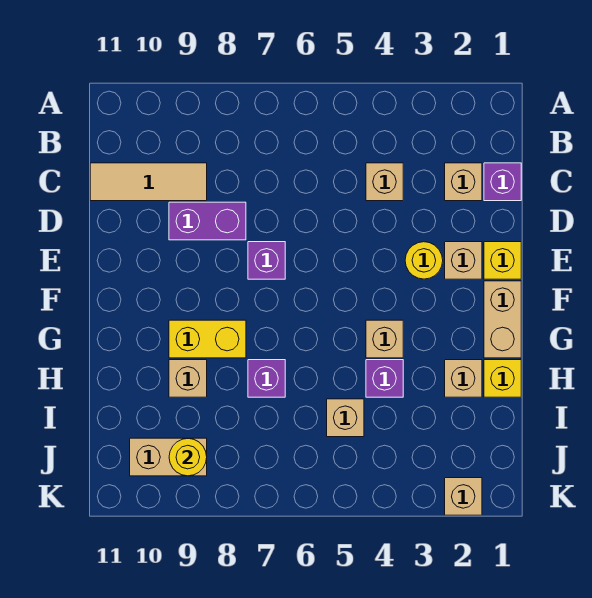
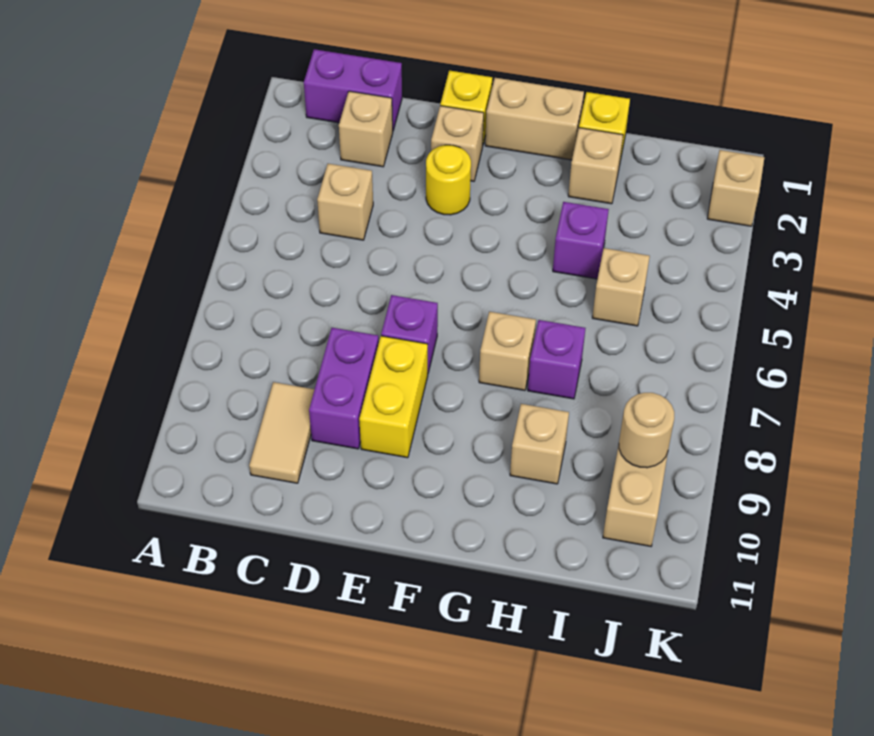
purple brick C1 level 1 -> purple brick B1:C1 level 1
tan tile C9:C11 level 1 -> tan tile C9:C10 level 1
tan brick G4 level 1 -> tan brick G7 level 1
yellow brick G8:G9 level 1 -> yellow brick E8:E9 level 1
yellow round brick J9 level 2 -> tan round brick J9 level 2

